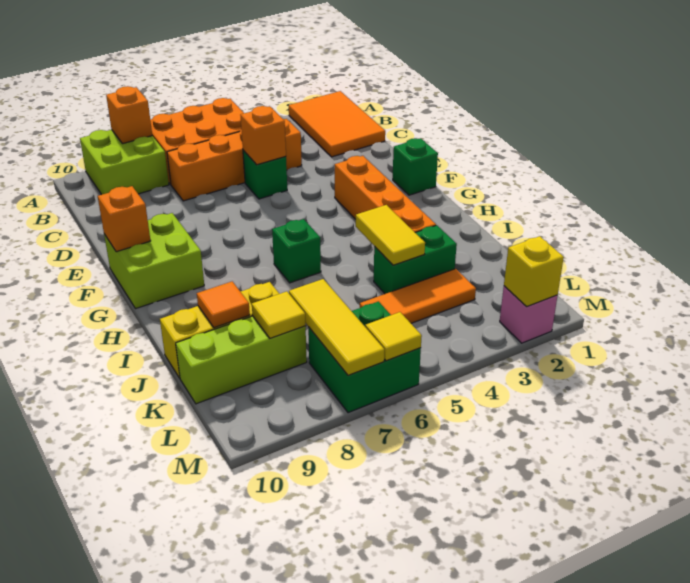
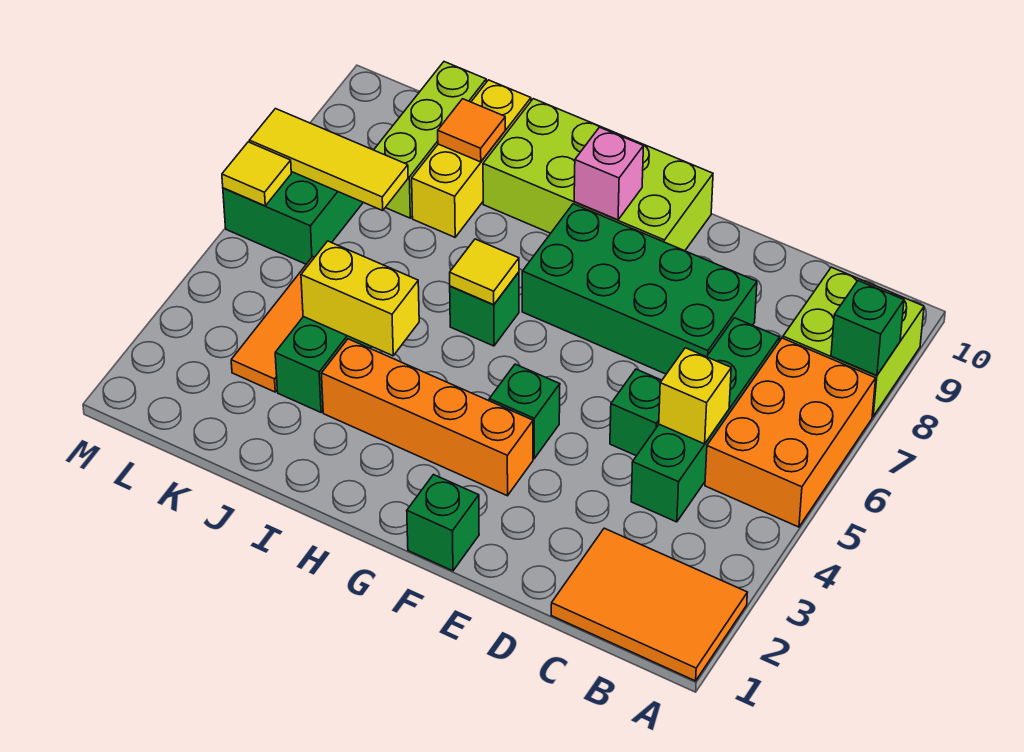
orange brick A8 level 2 -> green brick A8 level 2
orange brick C4:C7 level 1 -> green brick C4:C7 level 1
orange brick D5 level 2 -> none
none -> green brick D7:G8 level 1
none -> green brick F4 level 1
lime brick F9:G10 level 1 -> lime brick F9:I10 level 1
orange brick F10 level 2 -> none
yellow tile I4:J4 level 2 -> yellow brick I4:J4 level 2
yellow tile K8 level 2 -> yellow tile H6 level 2
pink brick M2 level 1 -> pink brick G9 level 2
yellow brick M2 level 2 -> yellow brick C5 level 2

